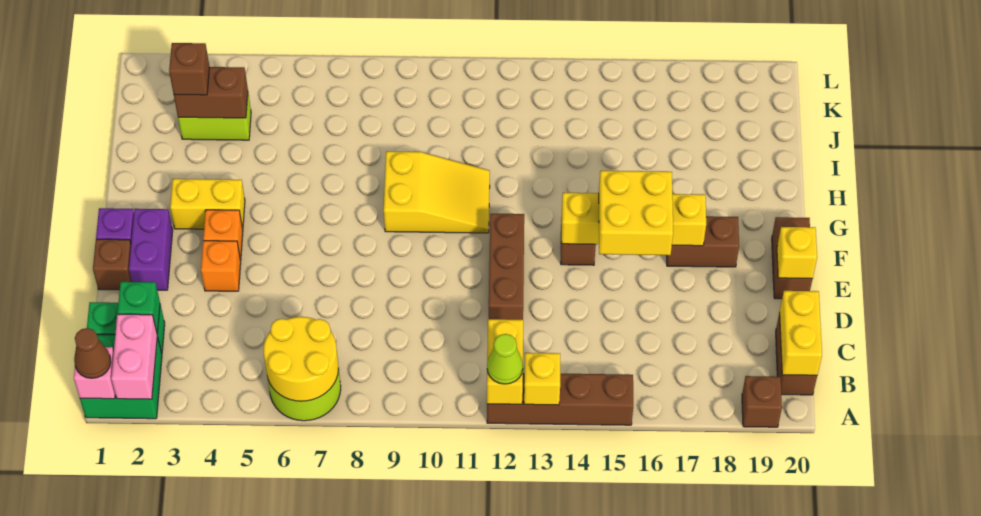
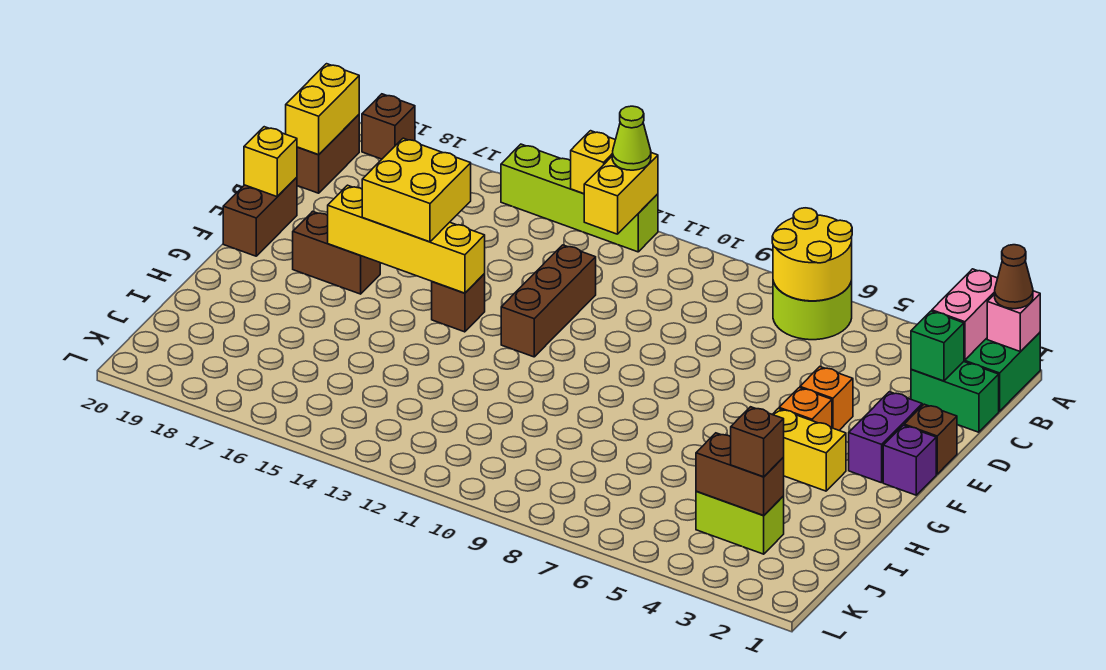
brown brick A12:A15 level 1 -> lime brick A12:A15 level 1
yellow slope G9:H11 level 1 top 9 -> none

